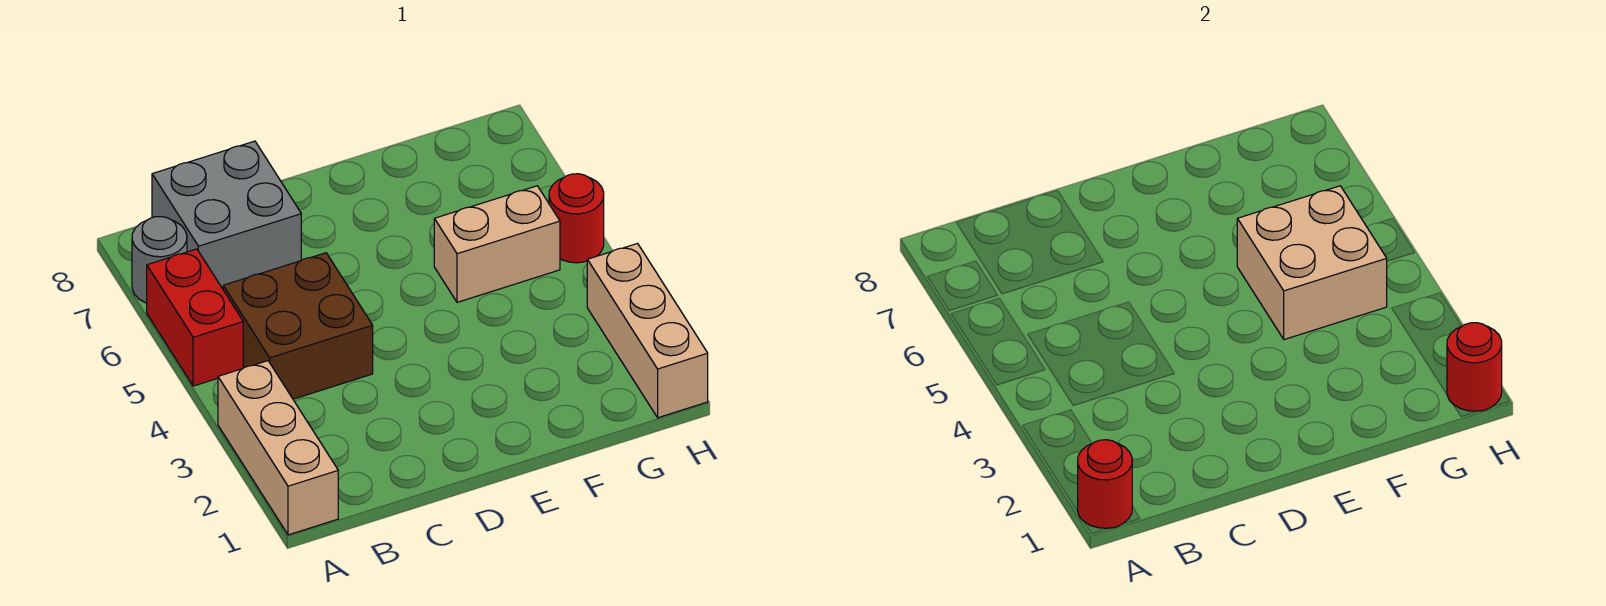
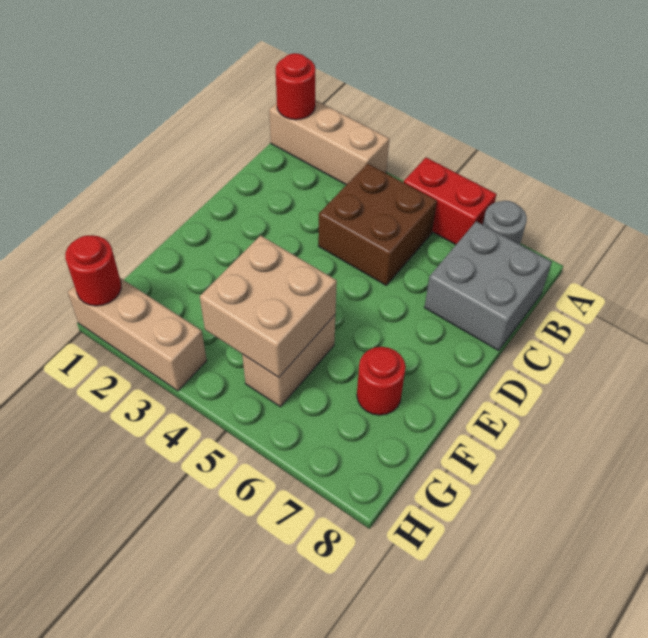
red round brick H5 level 1 -> red round brick F7 level 1

